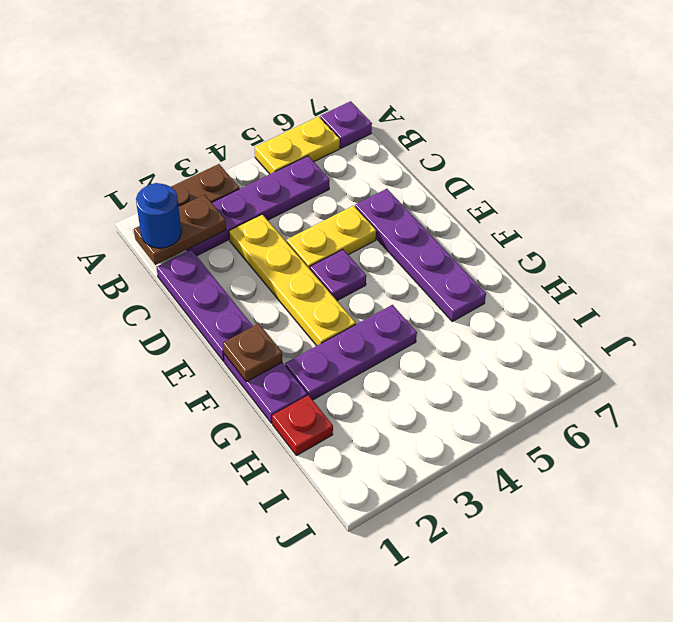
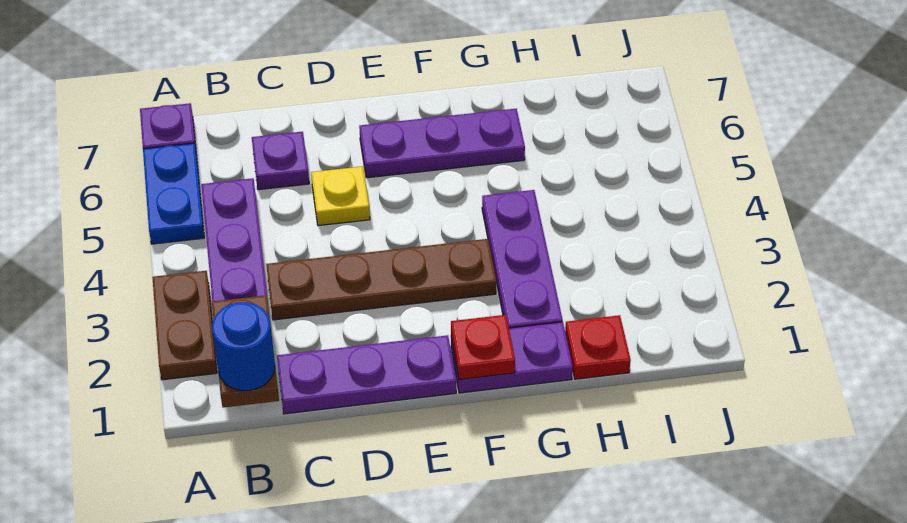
yellow plate A5:A6 level 1 -> blue plate A5:A6 level 1
yellow plate C3:F3 level 1 -> brown plate C3:F3 level 1
yellow plate D4:D5 level 1 -> yellow plate D5 level 1
purple plate D6:G6 level 1 -> purple plate E6:G6 level 1
purple plate E4 level 1 -> purple plate C6 level 1
brown plate F1 level 2 -> red plate F1 level 2

